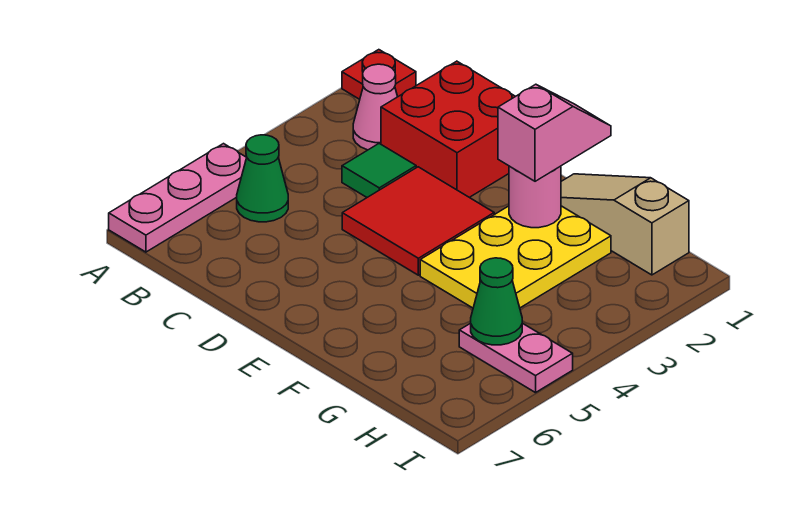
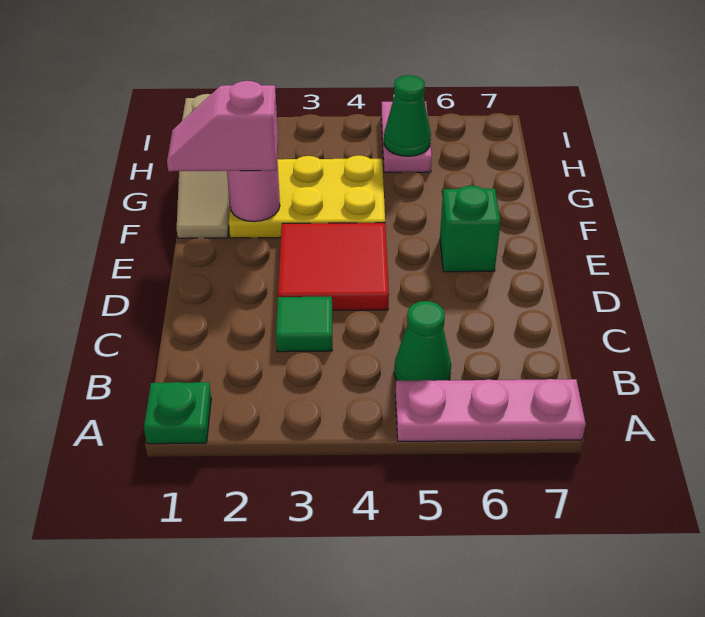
red plate A1 level 1 -> green plate A1 level 1
pink cone B2 level 1 -> none
red brick C1:D2 level 1 -> none
none -> green brick E6 level 1

